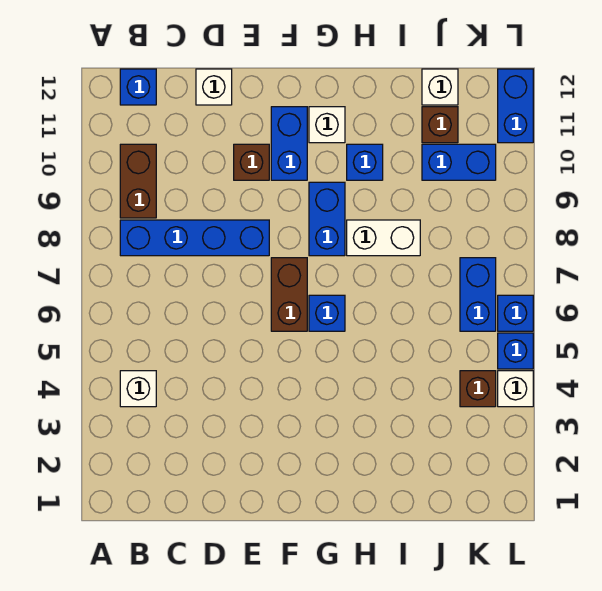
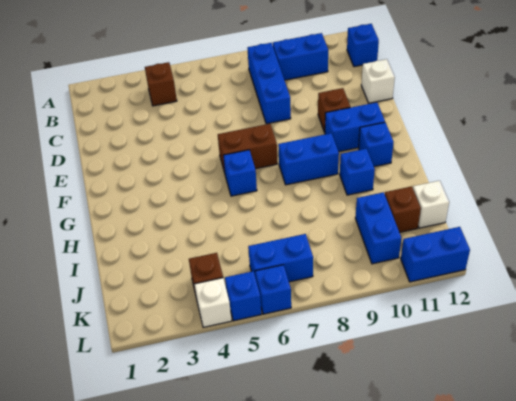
white brick B4 level 1 -> brown brick B4 level 1
blue brick B8:E8 level 1 -> blue brick B8:D8 level 1
brown brick B9:B10 level 1 -> blue brick B9:B10 level 1
white brick G11 level 1 -> blue brick G11 level 1
white brick H8:I8 level 1 -> none

